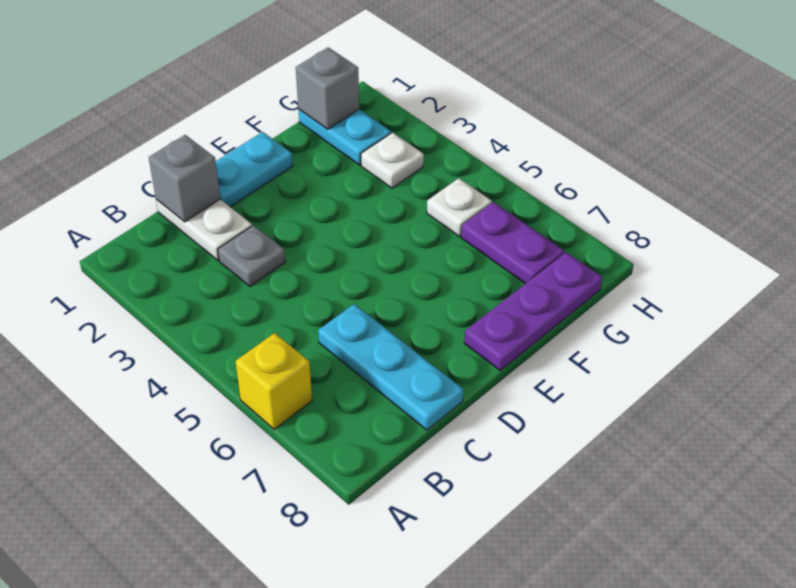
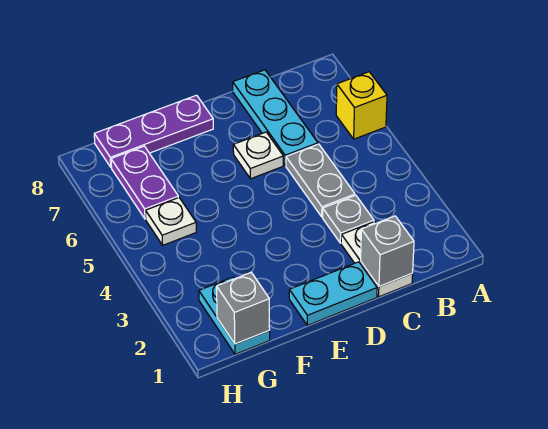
none -> grey plate C4:C5 level 1
white plate G3 level 1 -> white plate D6 level 1

